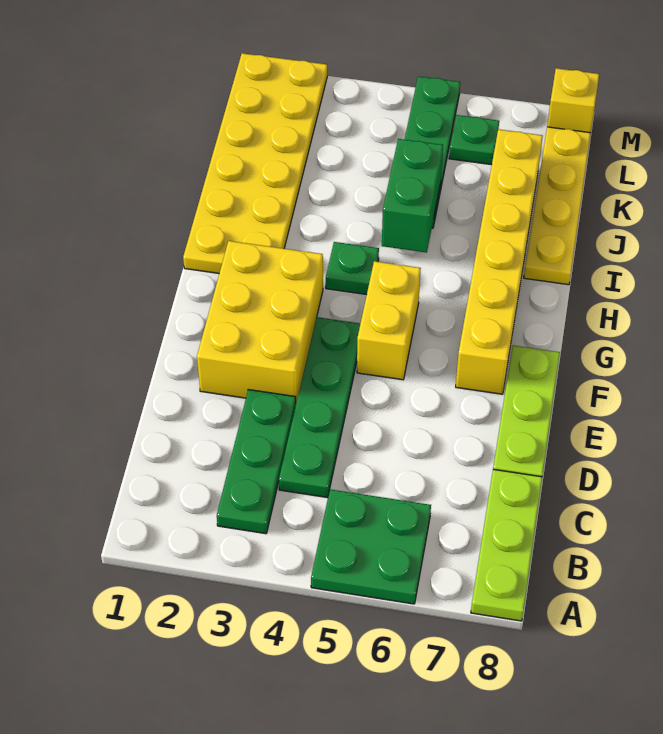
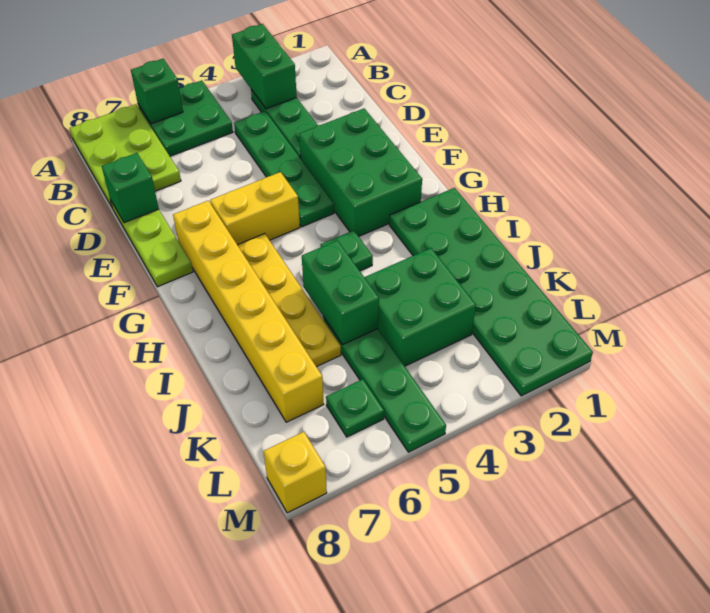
none -> green brick A3:B3 level 2
none -> green brick A6 level 2
lime plate A8:C8 level 1 -> lime plate A7:C8 level 1
none -> green brick D8 level 2
yellow brick E2:G3 level 1 -> green brick E2:G3 level 1
yellow brick F5:G5 level 1 -> yellow brick F5:F6 level 1
yellow plate H1:M2 level 1 -> green plate H1:M2 level 1
yellow plate I8:L8 level 1 -> yellow plate G6:J6 level 1
none -> green brick J3:K4 level 1

